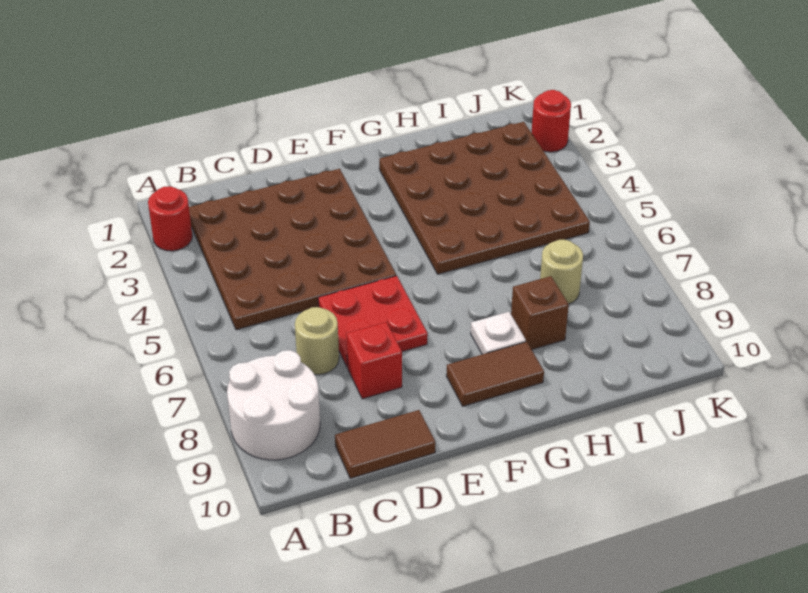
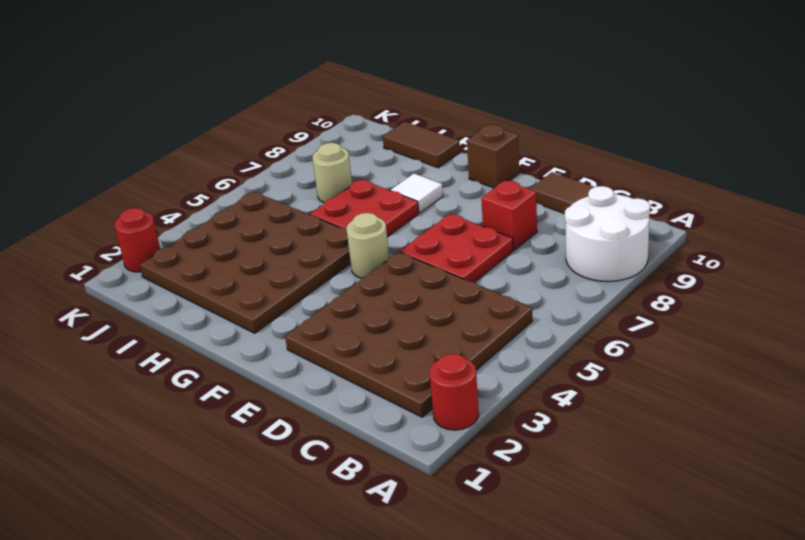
tan round brick C7 level 1 -> tan round brick F5 level 1
brown tile F9:G9 level 1 -> brown tile H10:I10 level 1
none -> red plate G6:H7 level 1
white plate G8 level 1 -> white tile G8 level 1
brown brick H8 level 1 -> brown brick F10 level 1

